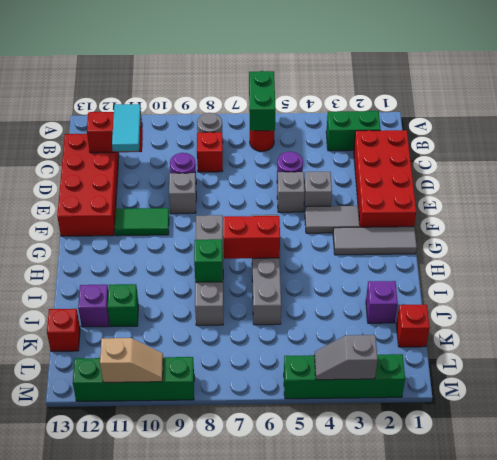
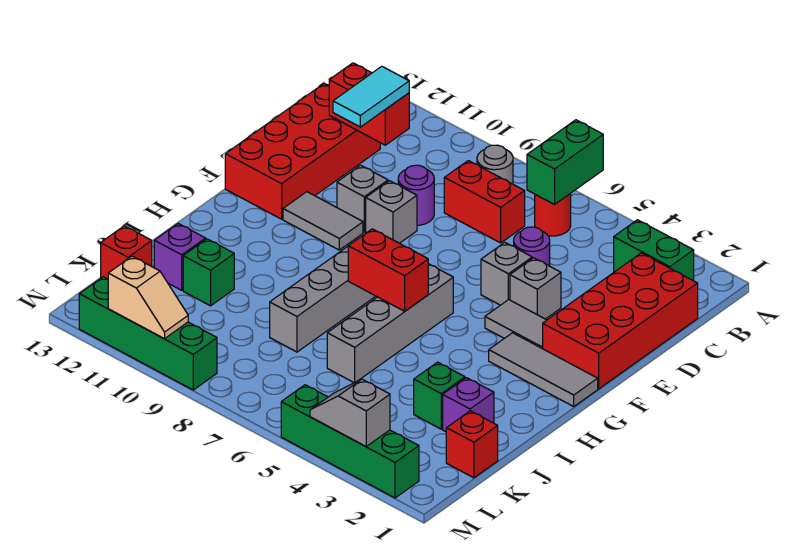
red brick C8 level 1 -> red brick C7:C8 level 1
none -> grey brick E10 level 1
green tile F10:F11 level 1 -> grey tile F10:F11 level 1
green brick I8 level 2 -> green brick J3 level 1

